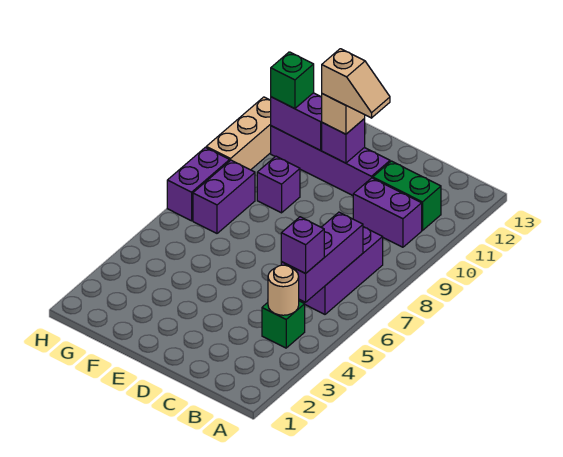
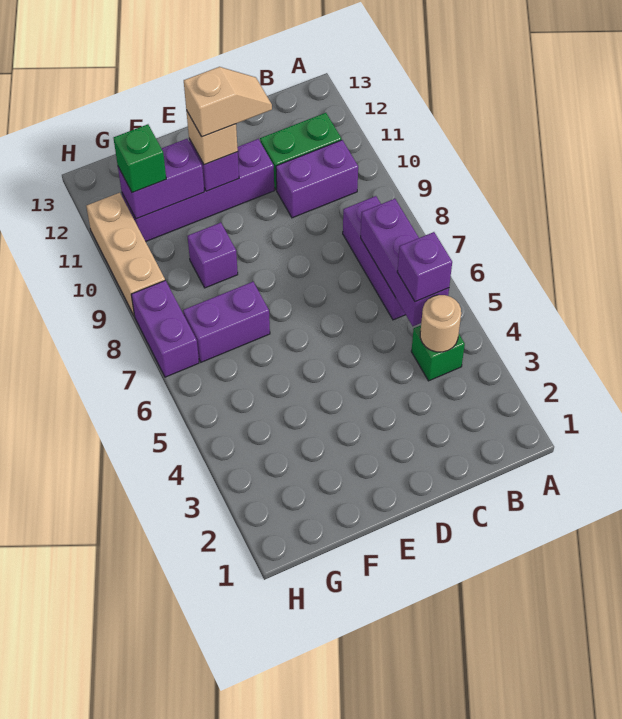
purple brick G7:G8 level 1 -> purple brick F7:G7 level 1

